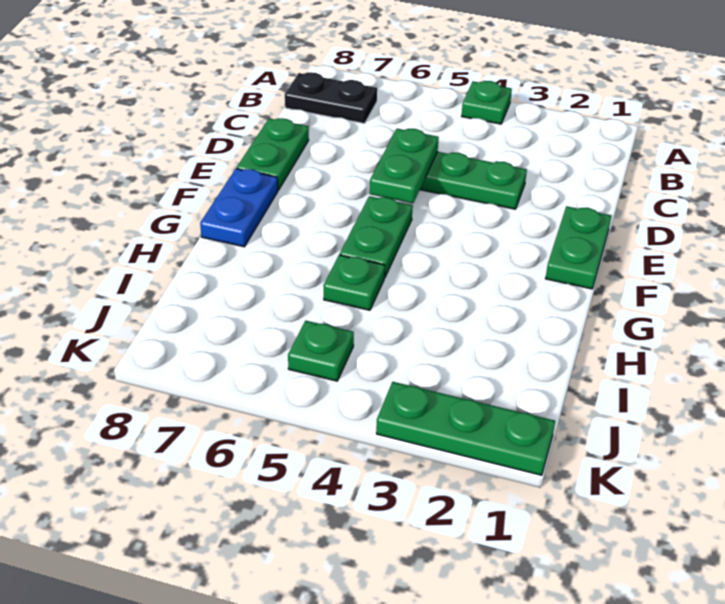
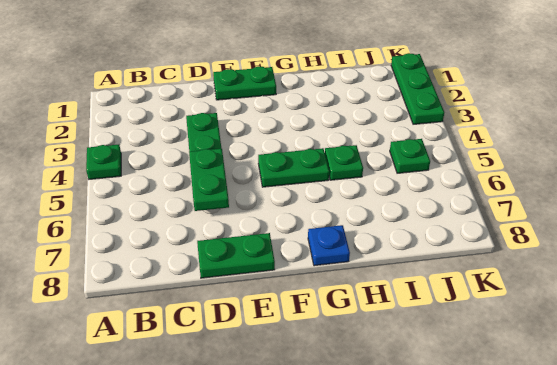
black plate B7:B8 level 1 -> none
green plate D5:E5 level 2 -> green plate D5:D6 level 2
blue plate F8:G8 level 1 -> blue plate G8 level 1

